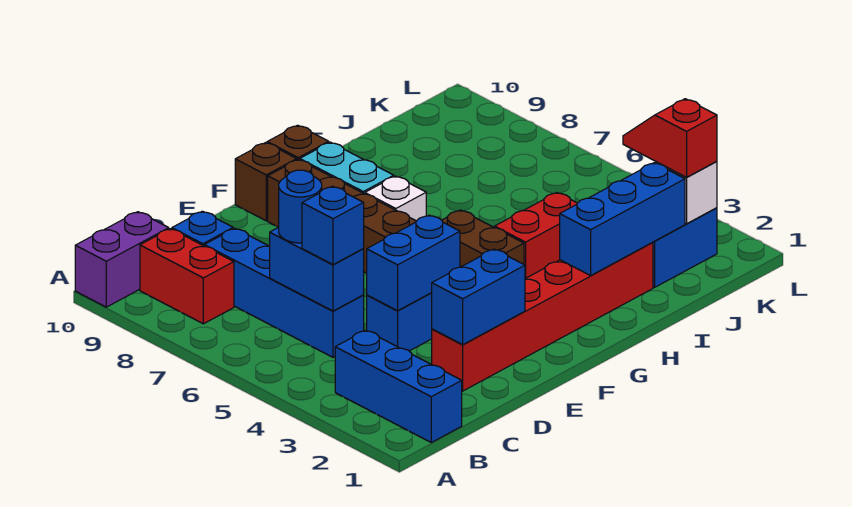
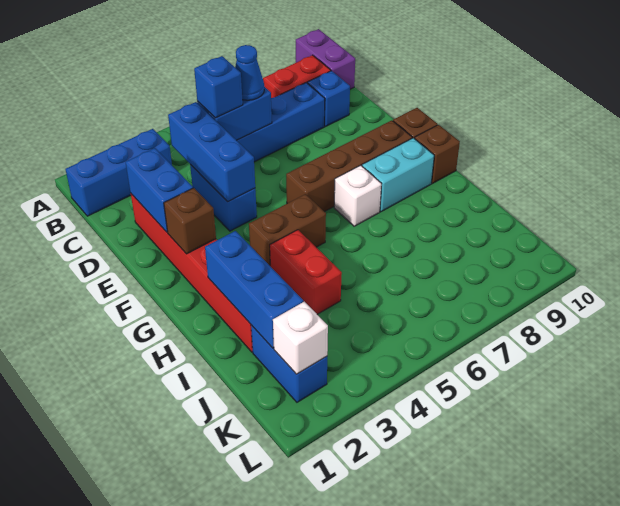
blue round brick C6 level 3 -> blue cone C6 level 3
blue brick D4:E4 level 2 -> blue brick C4:E4 level 2
none -> brown brick F2 level 2
red slope K2:K3 level 3 top 2 -> none

